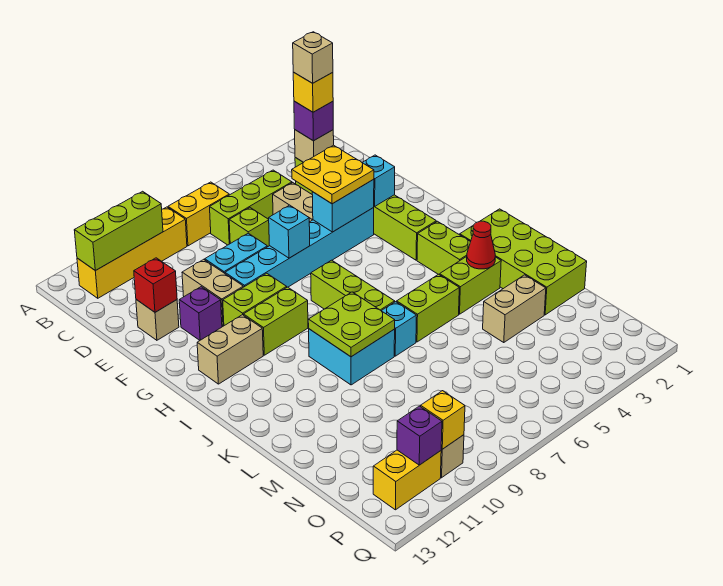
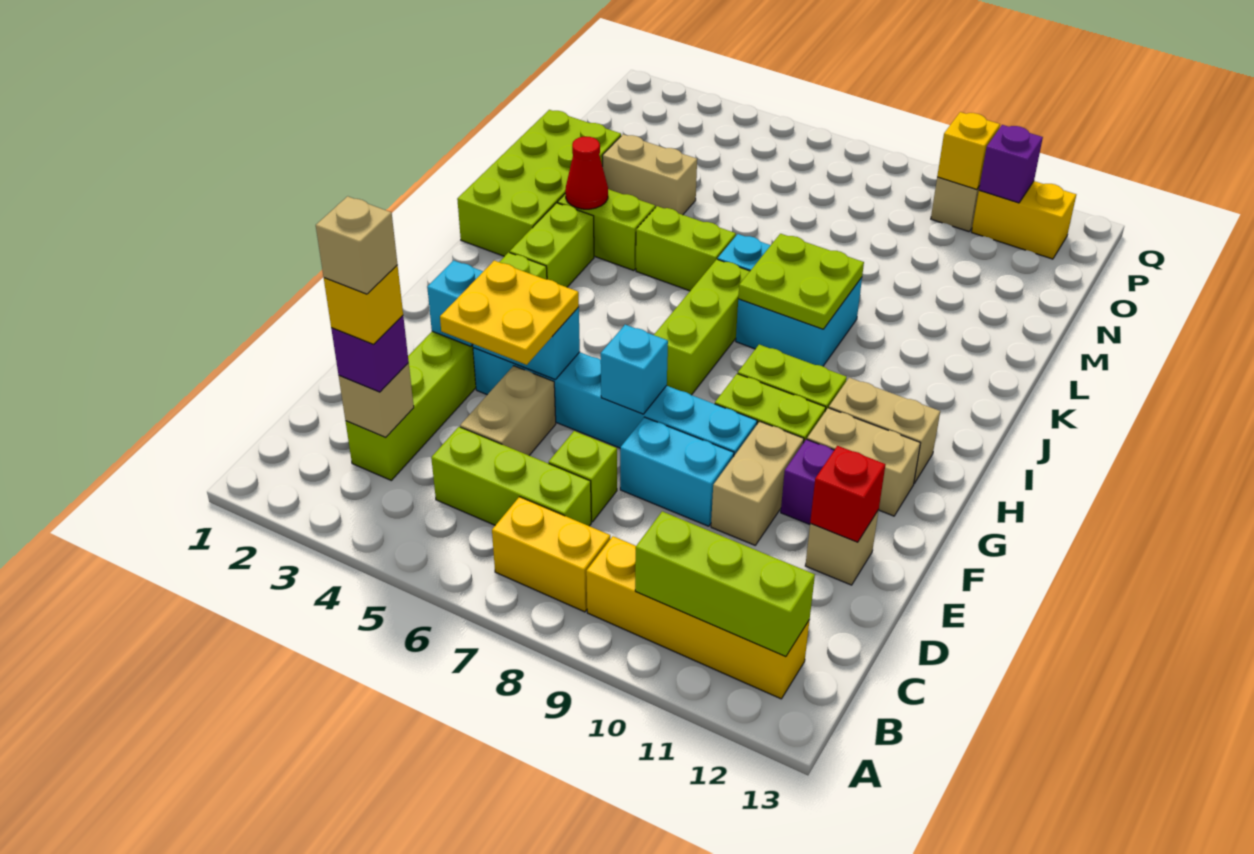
none -> tan brick G11:G12 level 1

